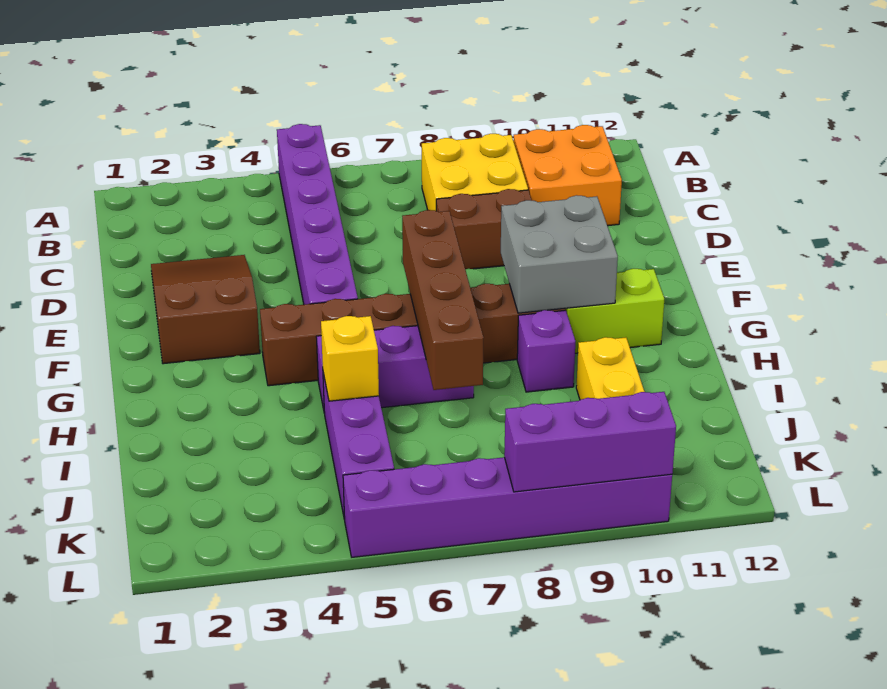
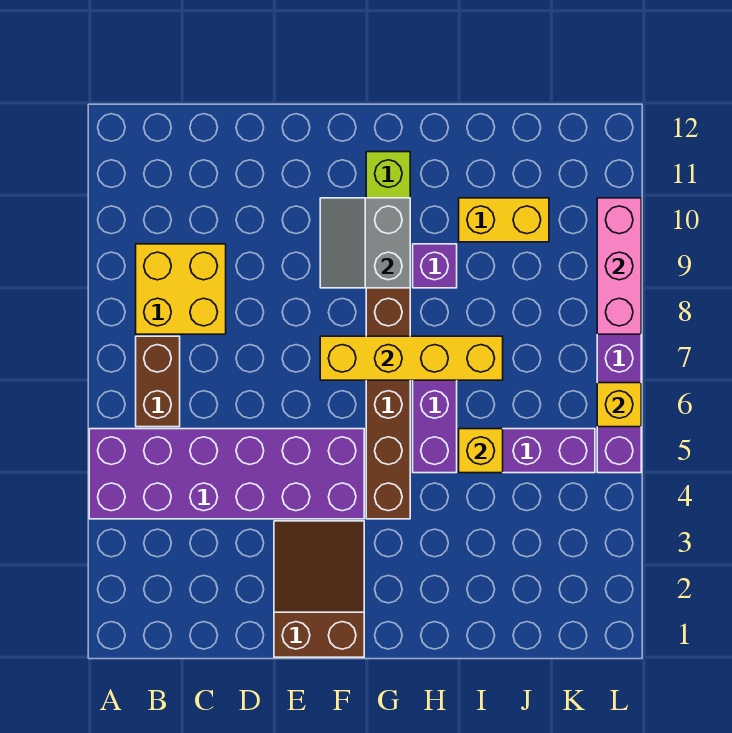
purple brick A5:F5 level 1 -> purple brick A4:F5 level 1
orange brick B10:C11 level 1 -> none
brown slope D2:F3 level 1 top F -> brown slope E1:F3 level 1 top 1
brown brick D8:D9 level 1 -> brown brick B6:B7 level 1
brown brick F7:I7 level 2 -> yellow brick F7:I7 level 2
grey brick F9:G10 level 2 -> grey slope F9:G10 level 2 top G
none -> yellow brick L6 level 2
purple brick L8:L10 level 2 -> pink brick L8:L10 level 2

